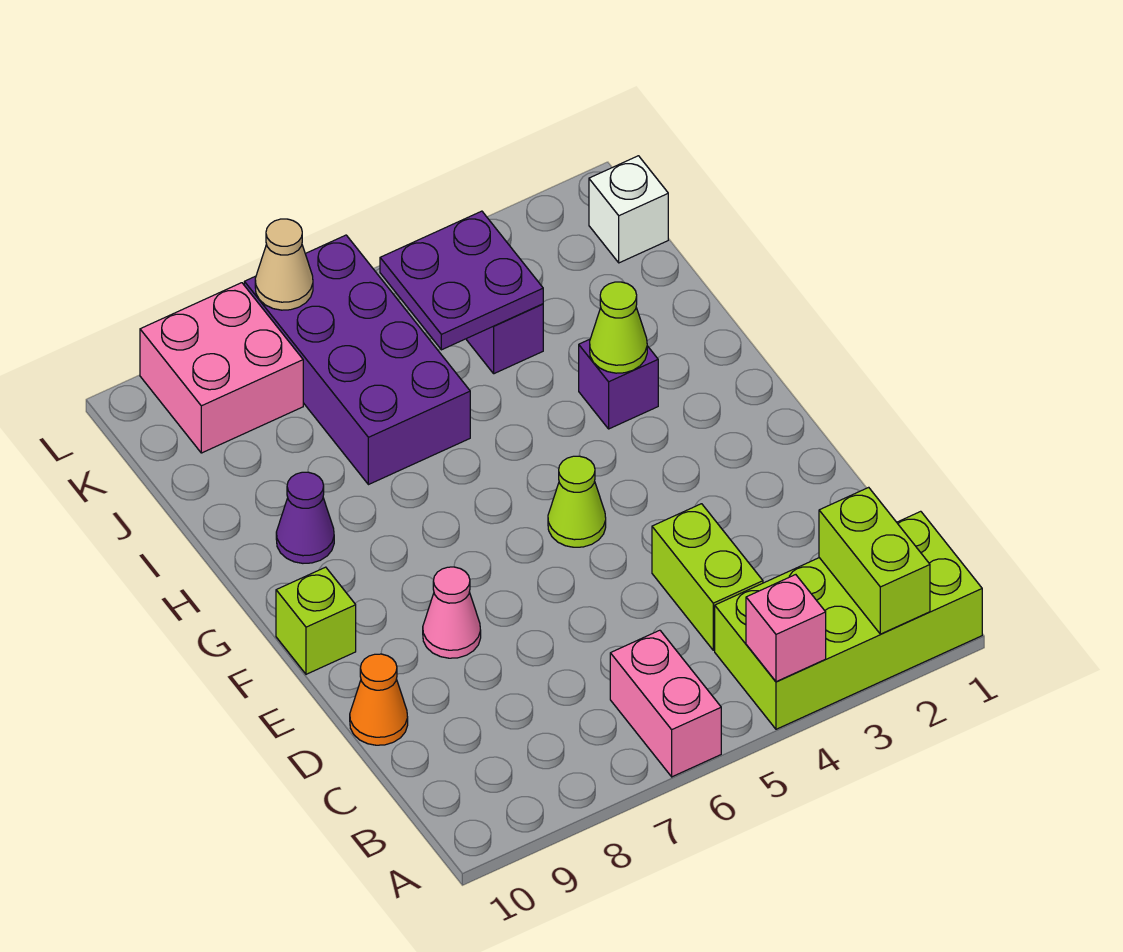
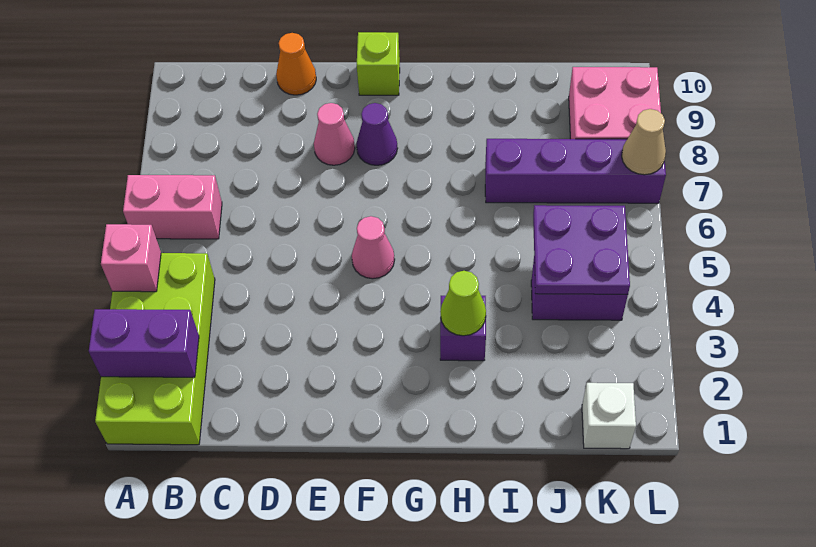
lime brick A2:B2 level 2 -> purple brick A2:B2 level 2
lime brick C4:D4 level 1 -> none
lime cone F5 level 1 -> pink cone F5 level 1
purple cone H9 level 1 -> purple cone F8 level 1
purple brick I6:L7 level 1 -> purple brick I7:L7 level 1

